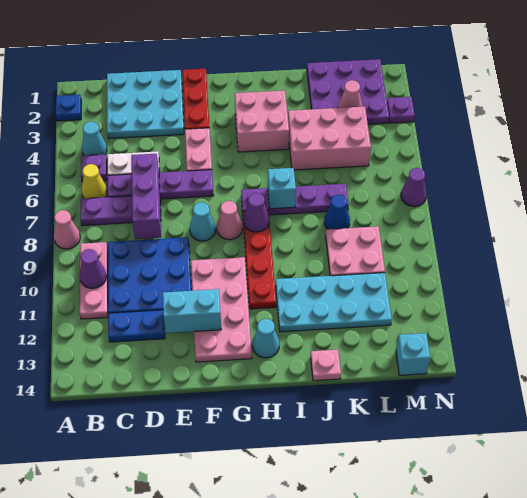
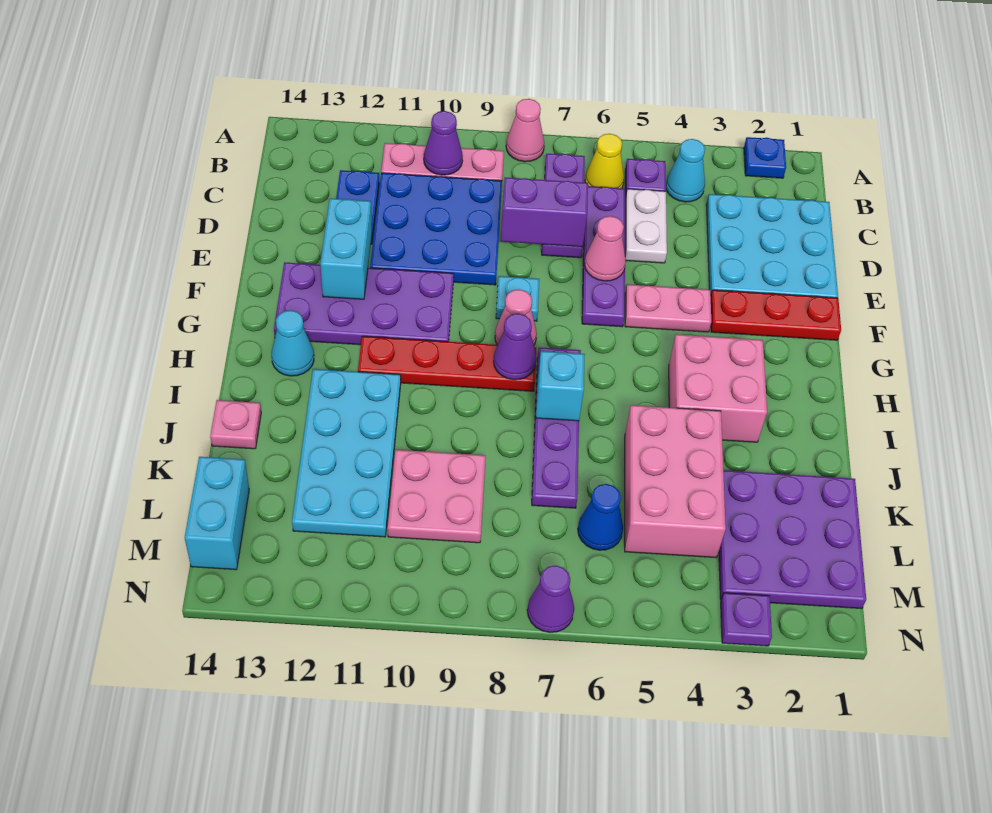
purple brick D6:D8 level 2 -> purple brick D7:D8 level 2
cyan cone F8 level 1 -> cyan plate F8 level 1
pink plate F10:G13 level 1 -> purple plate F10:G13 level 1
blue cone K8 level 1 -> blue cone L6 level 1
pink cone L3 level 2 -> pink cone E6 level 2
cyan brick M14 level 1 -> cyan brick L14:M14 level 1

